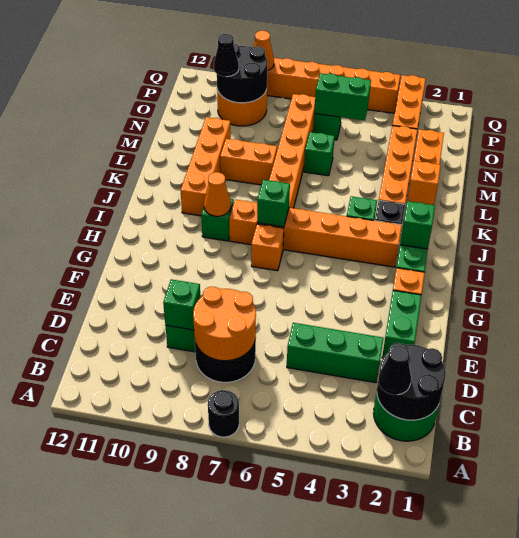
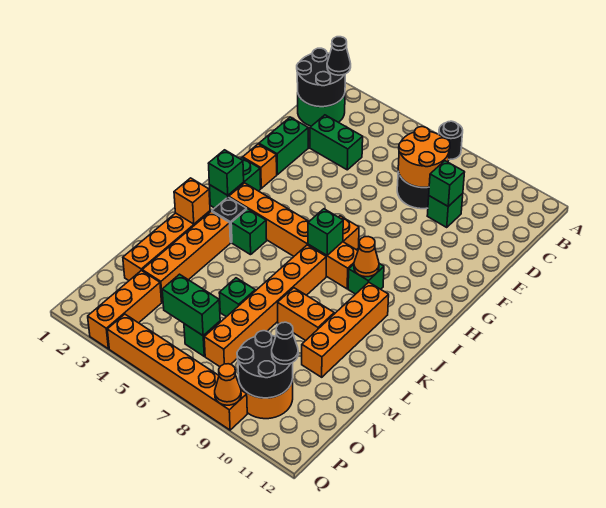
green brick D3:D5 level 1 -> green brick D3:D4 level 1

